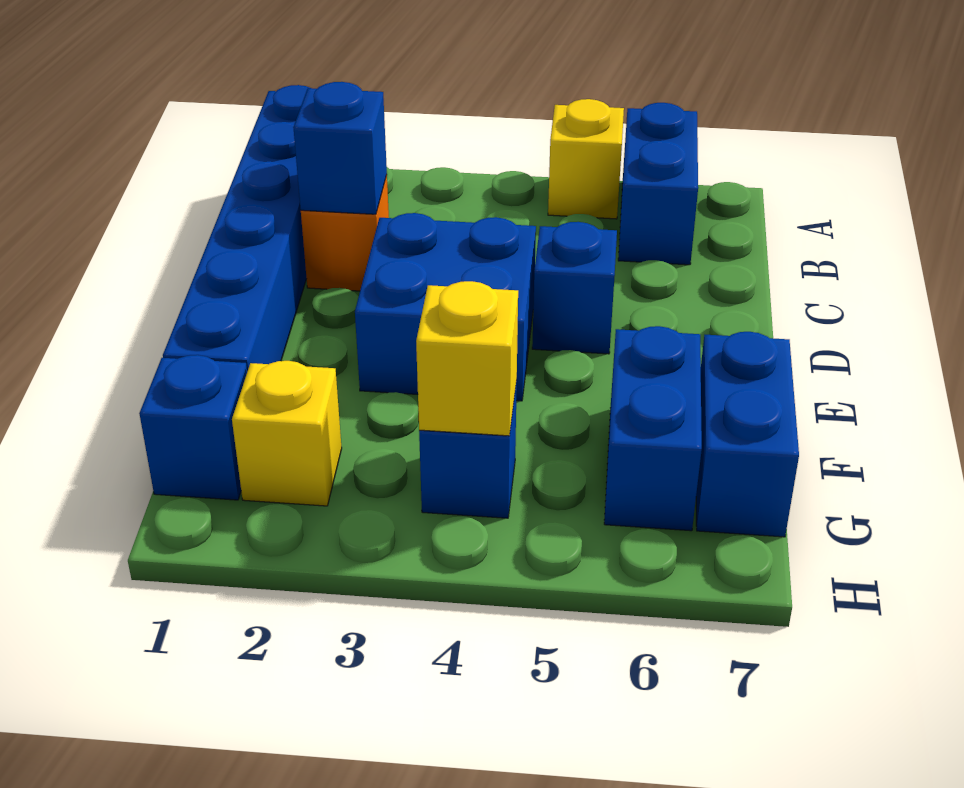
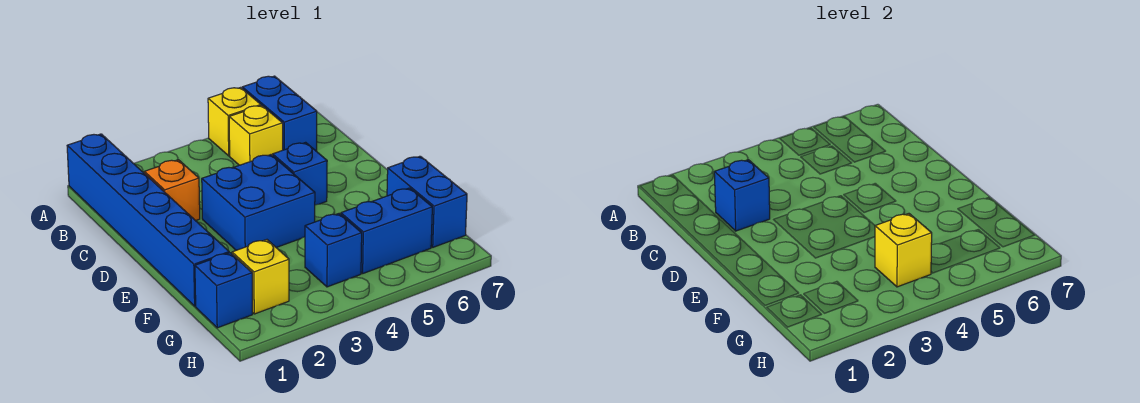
none -> yellow brick B5 level 1
blue brick F6:G6 level 1 -> blue brick G5:G6 level 1

